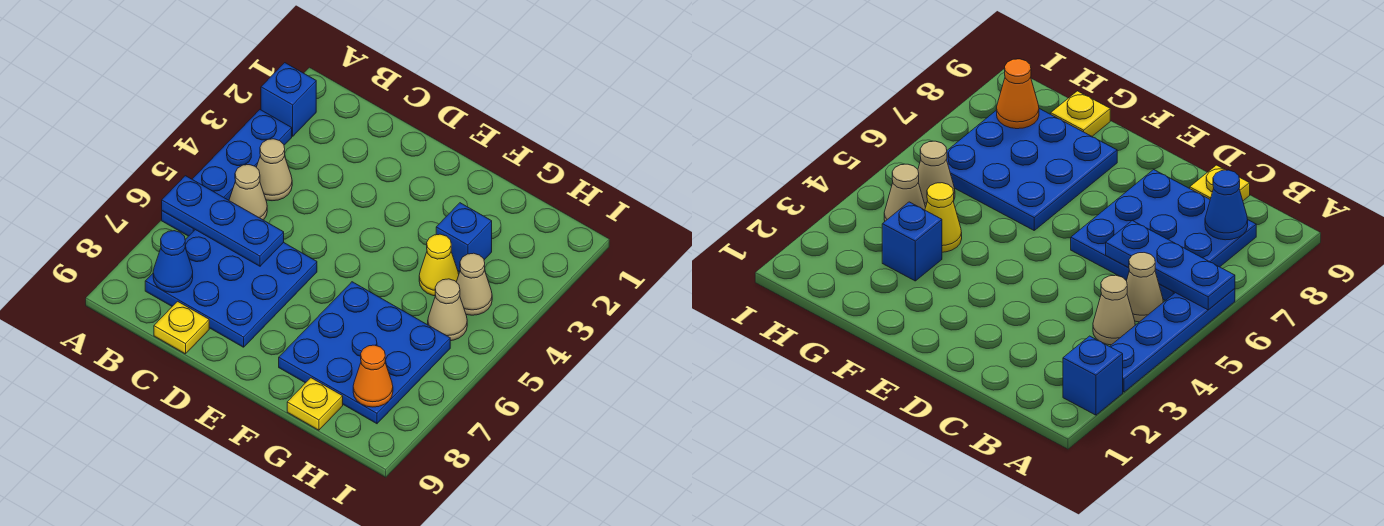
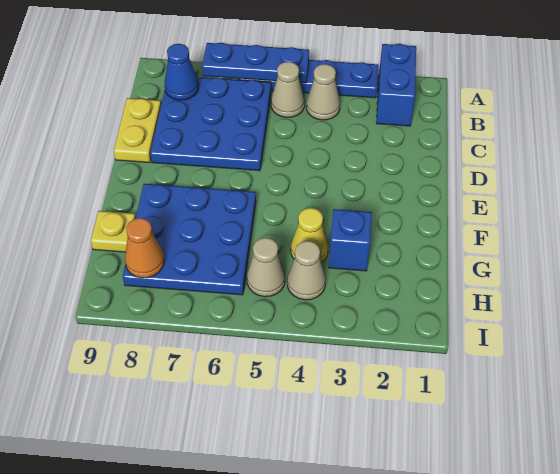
blue brick A2 level 1 -> blue brick A2:B2 level 1
blue plate A6:C6 level 2 -> blue plate A5:A7 level 2
yellow plate C9 level 1 -> yellow plate C9:D9 level 1

